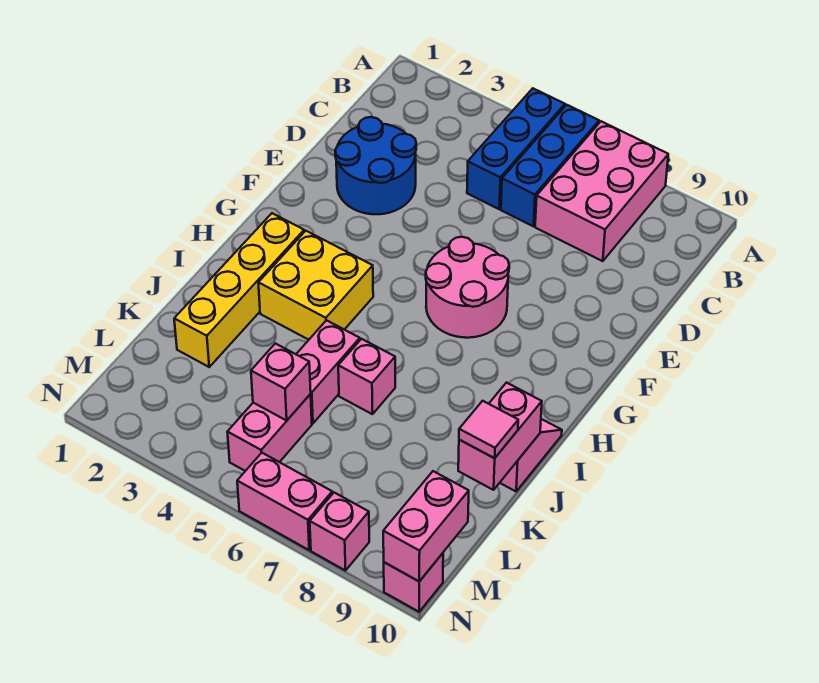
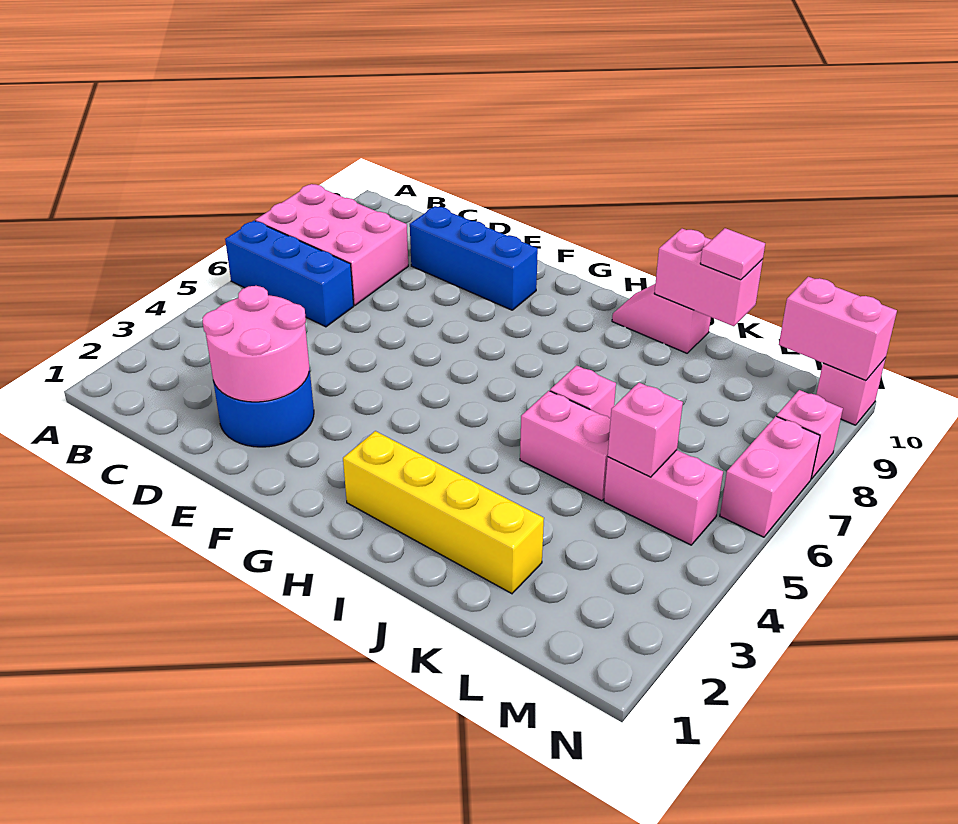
blue brick A5:C5 level 1 -> blue brick D9:F9 level 1
pink round brick F6:G7 level 1 -> pink round brick D2:E3 level 2
yellow brick H3:I4 level 1 -> none

